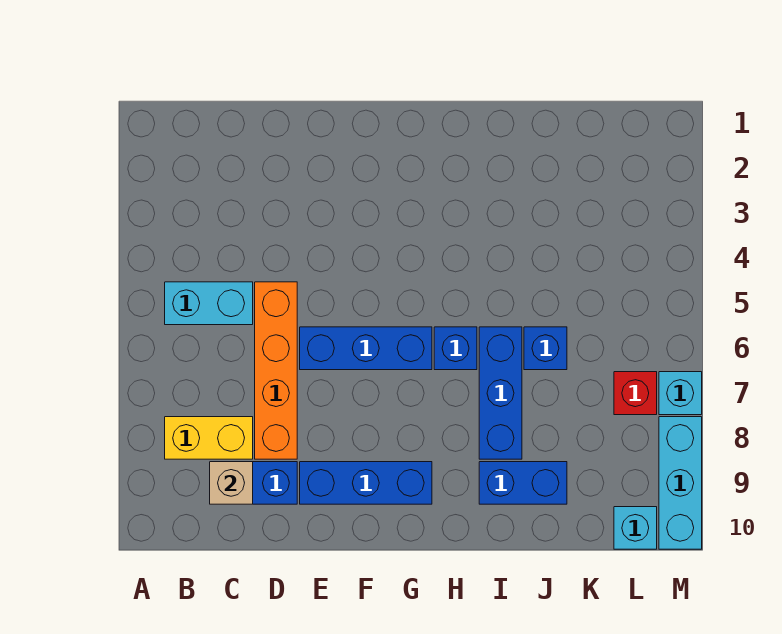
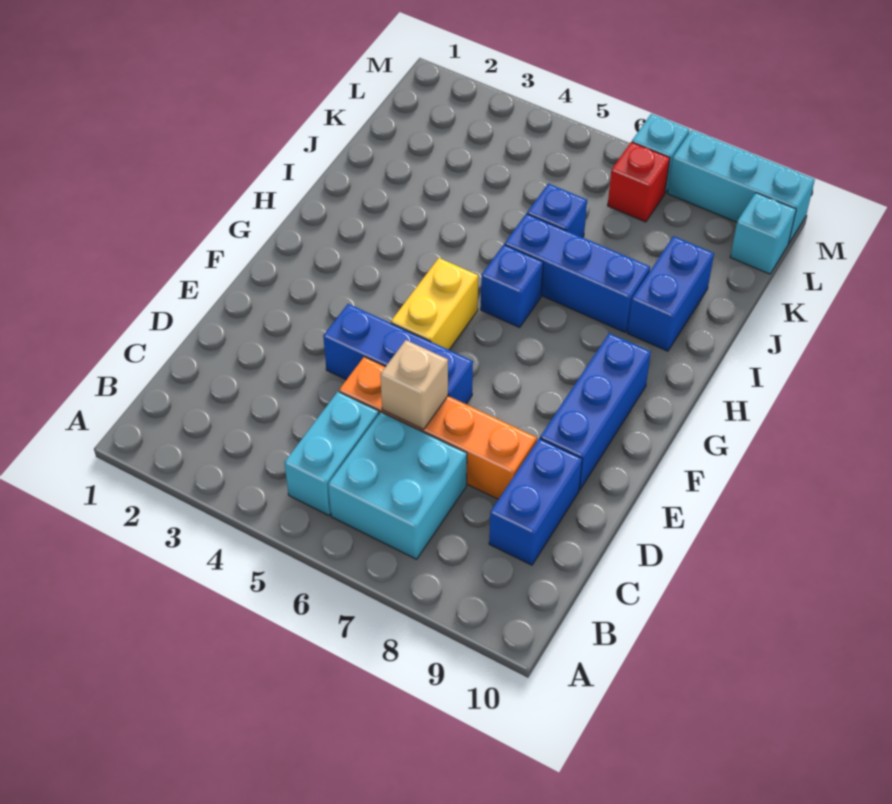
none -> cyan brick B6:C7 level 1
yellow brick B8:C8 level 1 -> yellow brick F5:G5 level 1
tan brick C9 level 2 -> tan brick D6 level 2
blue brick E6:G6 level 1 -> blue brick E4:E6 level 1

